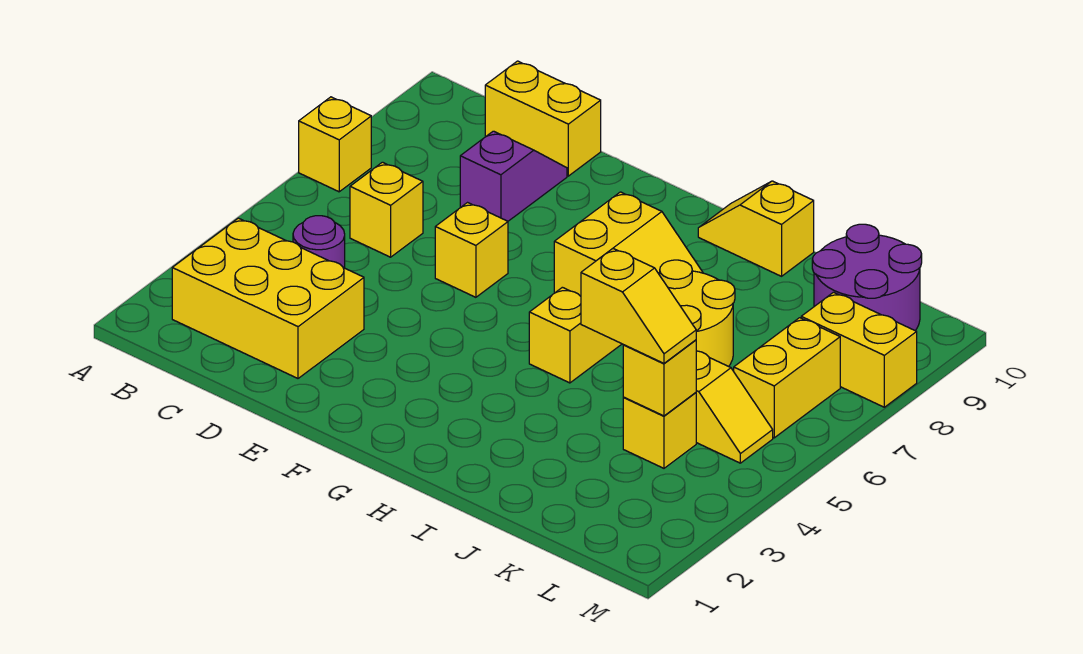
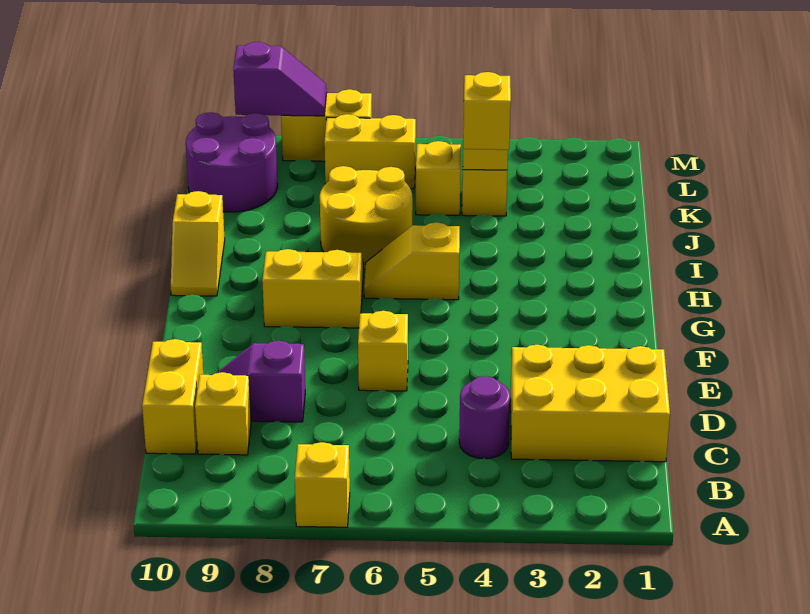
yellow brick B2:D3 level 1 -> yellow brick C1:D3 level 1
yellow brick C6 level 1 -> yellow brick C9 level 1
yellow brick L8:M8 level 1 -> yellow brick M7:M8 level 1
none -> purple slope M8:M9 level 2 top 9

